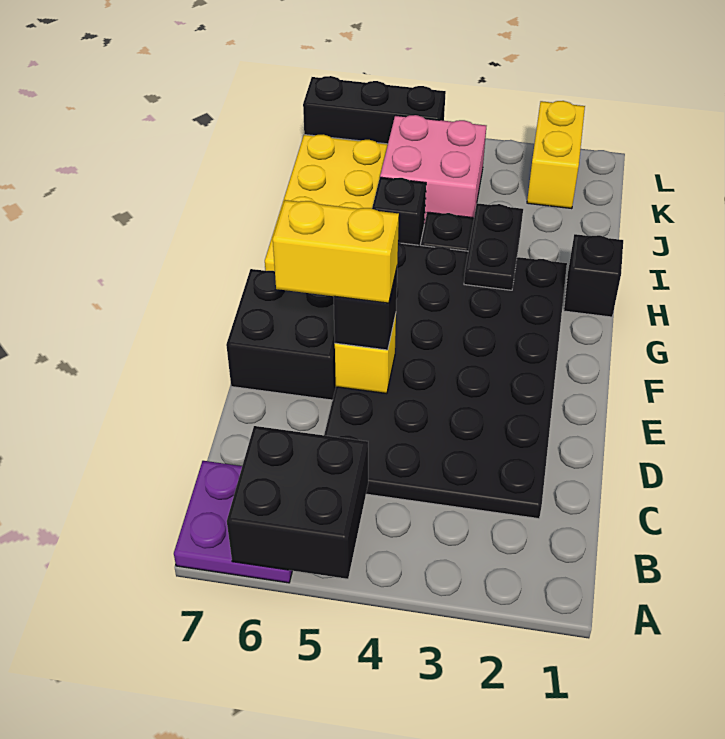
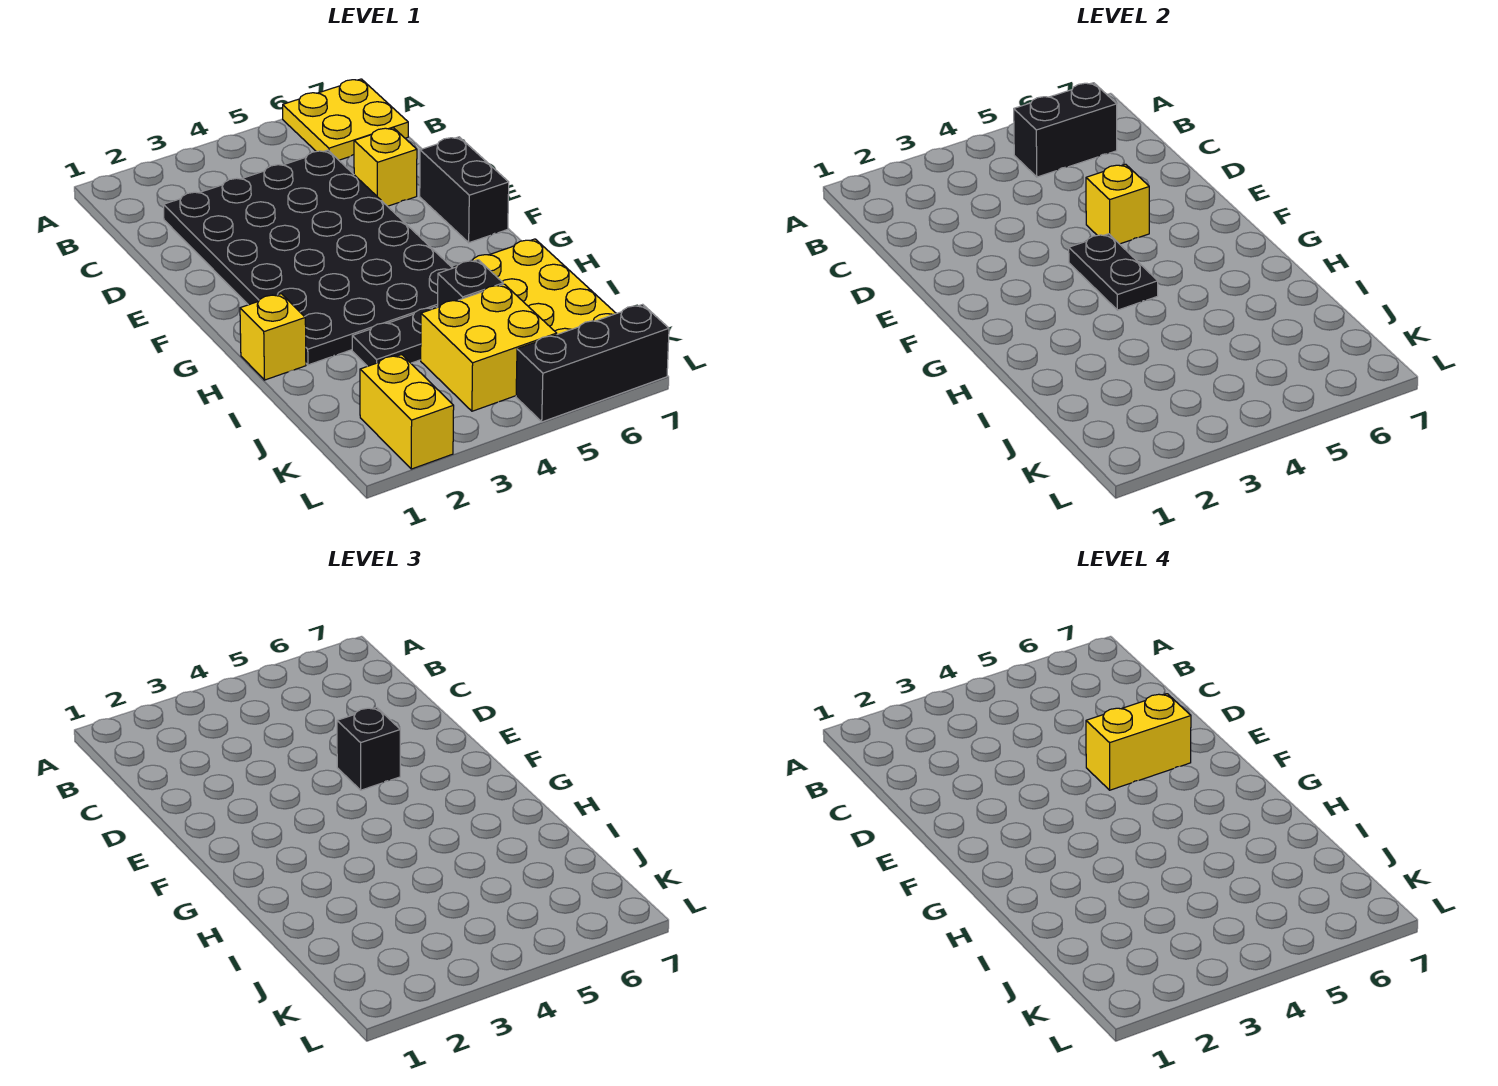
black brick A5:B6 level 2 -> black brick B5:B6 level 2
purple plate A6:B7 level 1 -> yellow plate A6:B7 level 1
none -> yellow brick D6 level 1
black brick E6:F7 level 1 -> black brick E7:F7 level 1
black brick H1 level 1 -> yellow brick H1 level 1
black plate H3:I3 level 2 -> black plate F4:G4 level 2
pink brick J4:K5 level 1 -> yellow brick J4:K5 level 1

